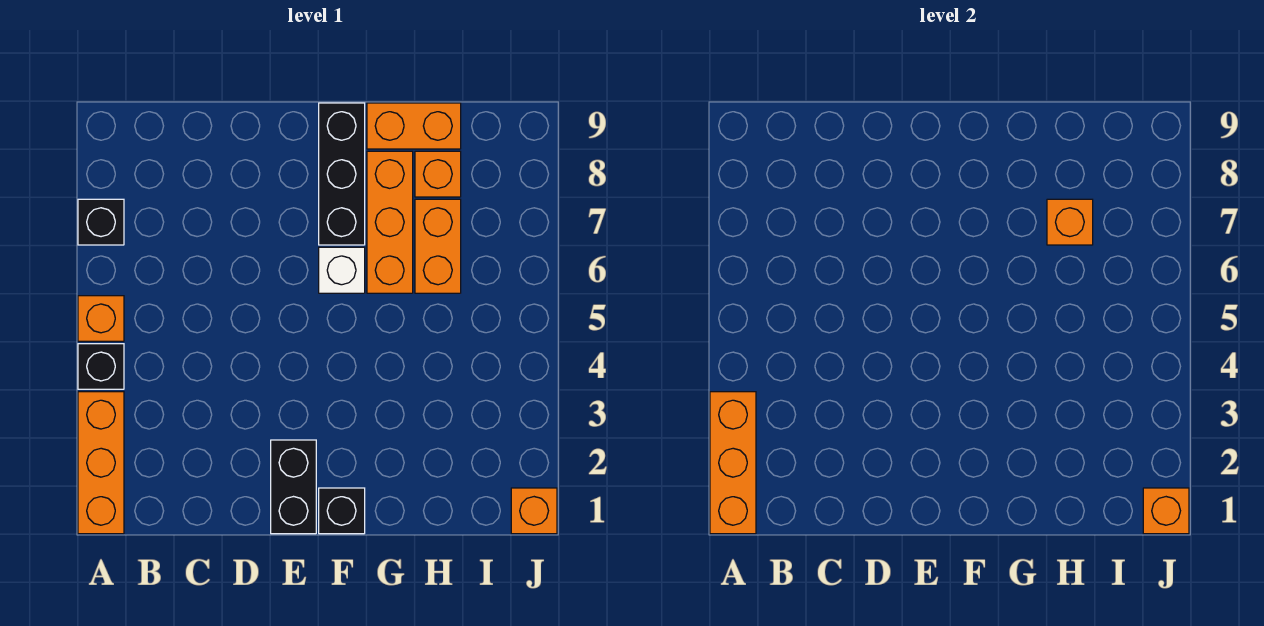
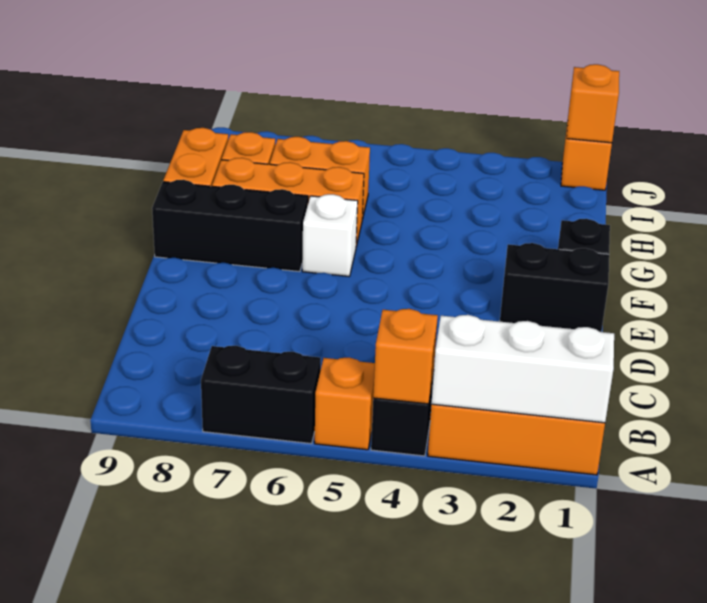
orange brick A1:A3 level 2 -> white brick A1:A3 level 2
black brick A7 level 1 -> black brick A6:A7 level 1
orange brick H7 level 2 -> orange brick A4 level 2

